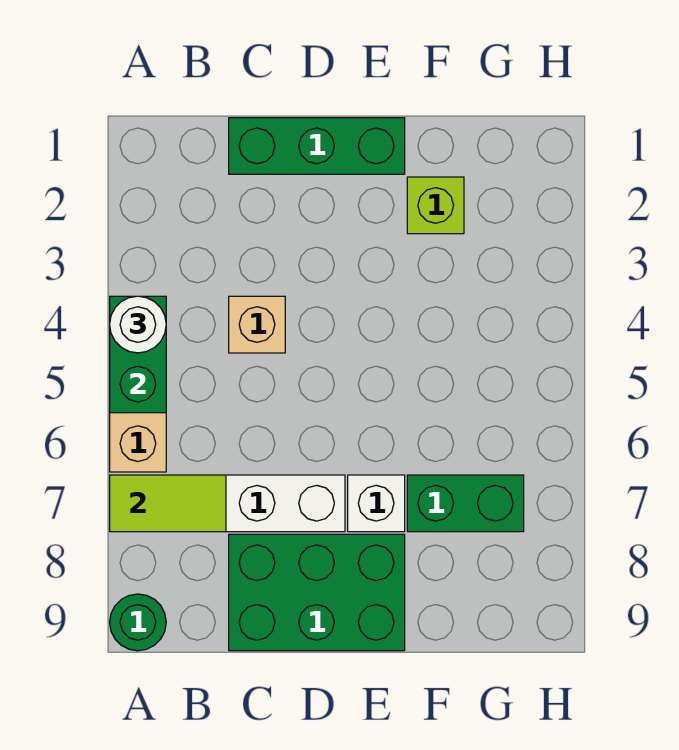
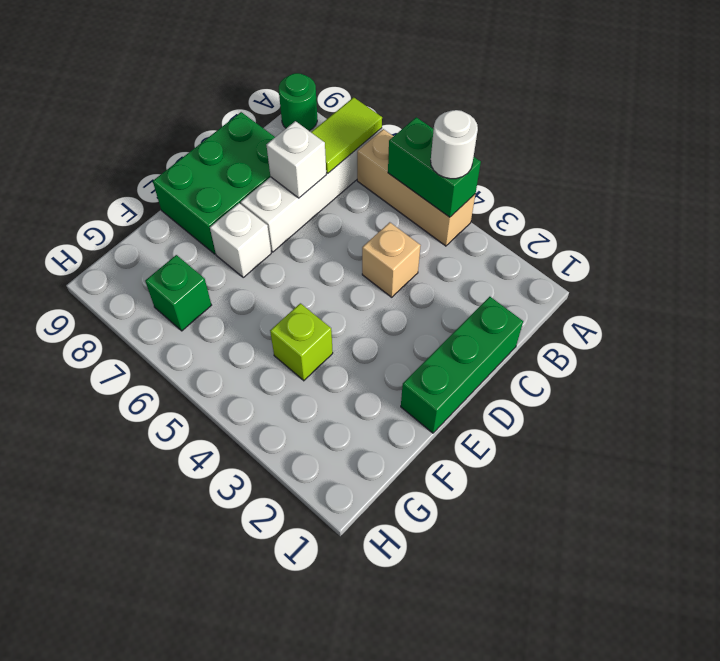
none -> white brick C7 level 2
lime brick F2 level 1 -> lime brick F4 level 1
green brick F7:G7 level 1 -> green brick G7 level 1

